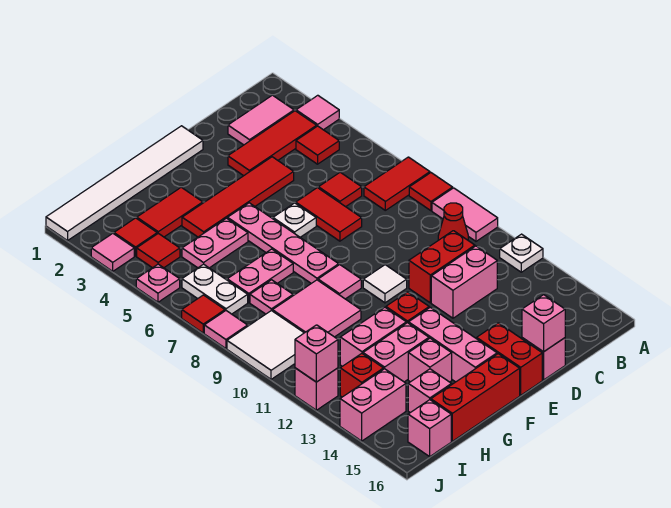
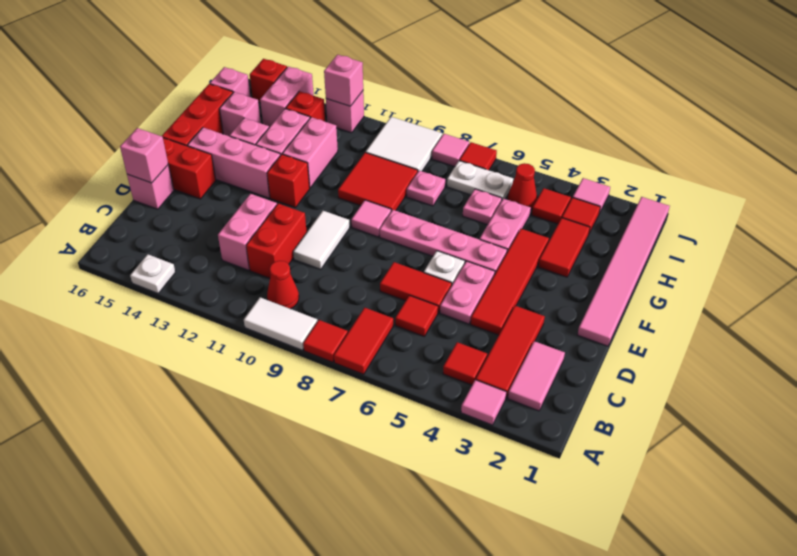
pink tile A9:A10 level 1 -> white tile A9:A10 level 1
white plate A12 level 1 -> white plate A14 level 1
white tile E1:J1 level 1 -> pink tile E1:J1 level 1
white tile E10 level 1 -> white tile D10:E10 level 1
pink plate G7:H7 level 1 -> pink plate D5:E5 level 1
pink tile G9:H10 level 1 -> red tile G9:H10 level 1
none -> red cone I5 level 1
pink plate J5 level 1 -> pink plate H6 level 1
none -> red brick J15 level 1

